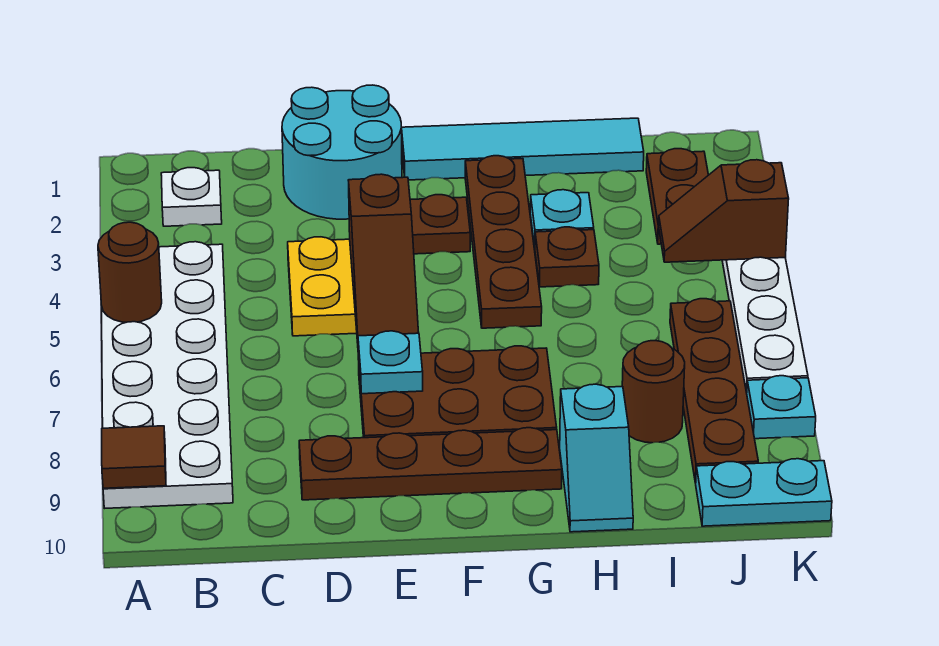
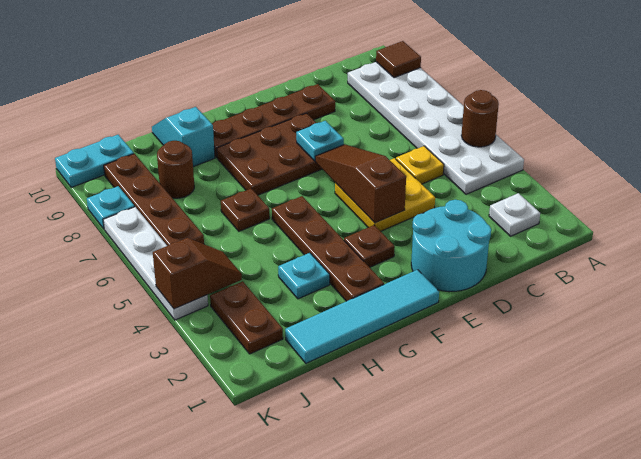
none -> yellow plate C5 level 1
brown plate H4 level 1 -> brown plate H6 level 1

